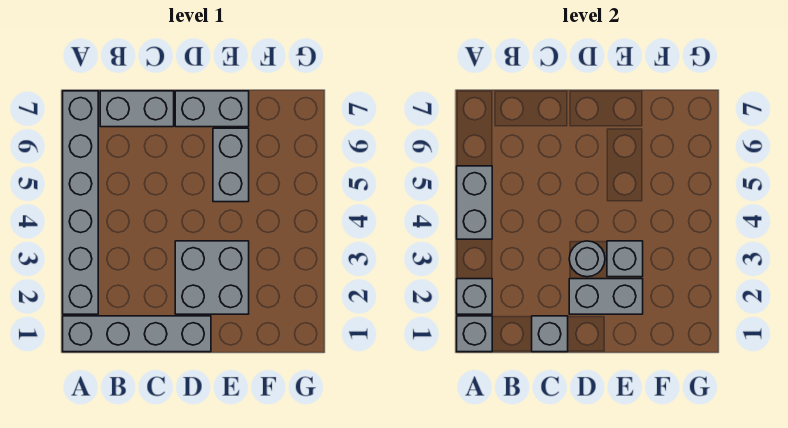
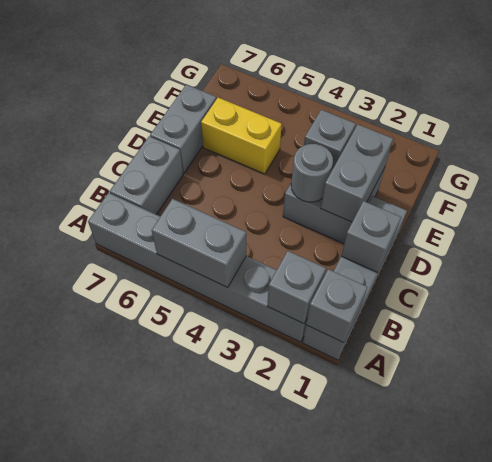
grey brick E5:E6 level 1 -> yellow brick E5:E6 level 1

